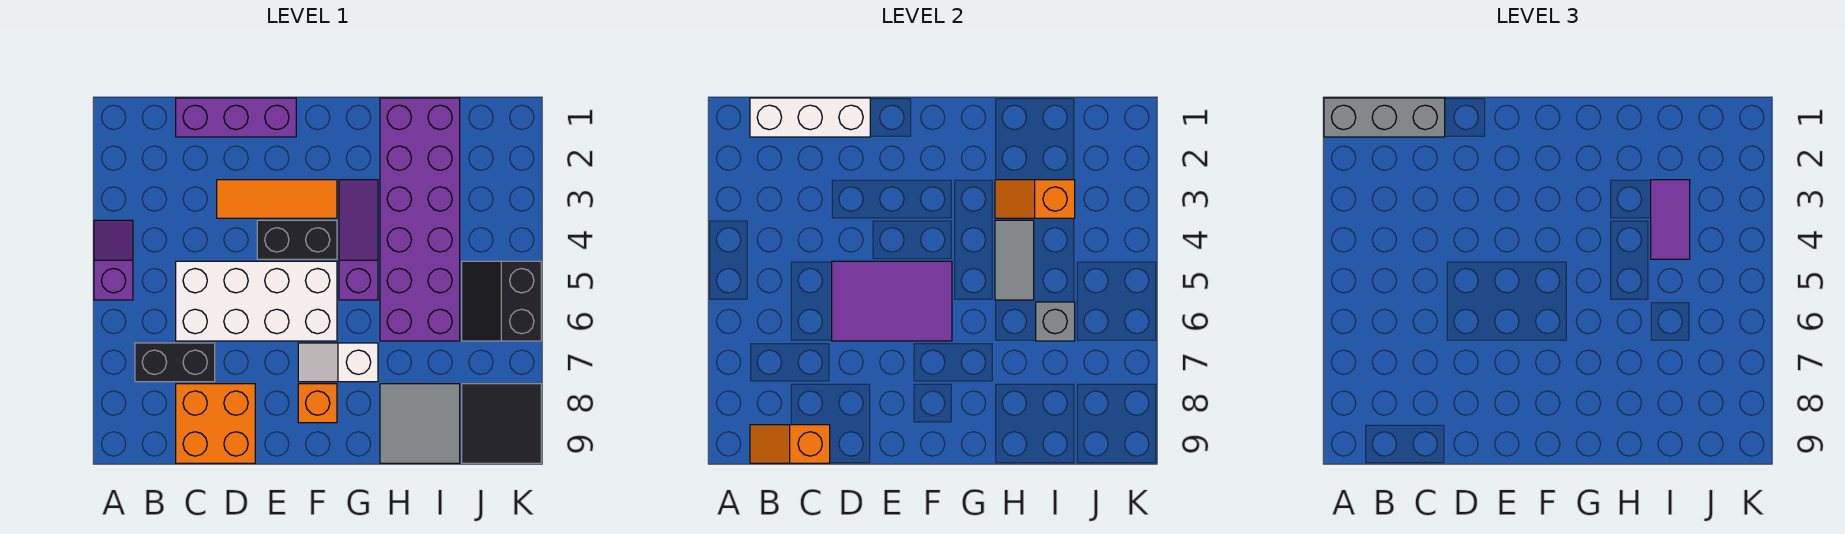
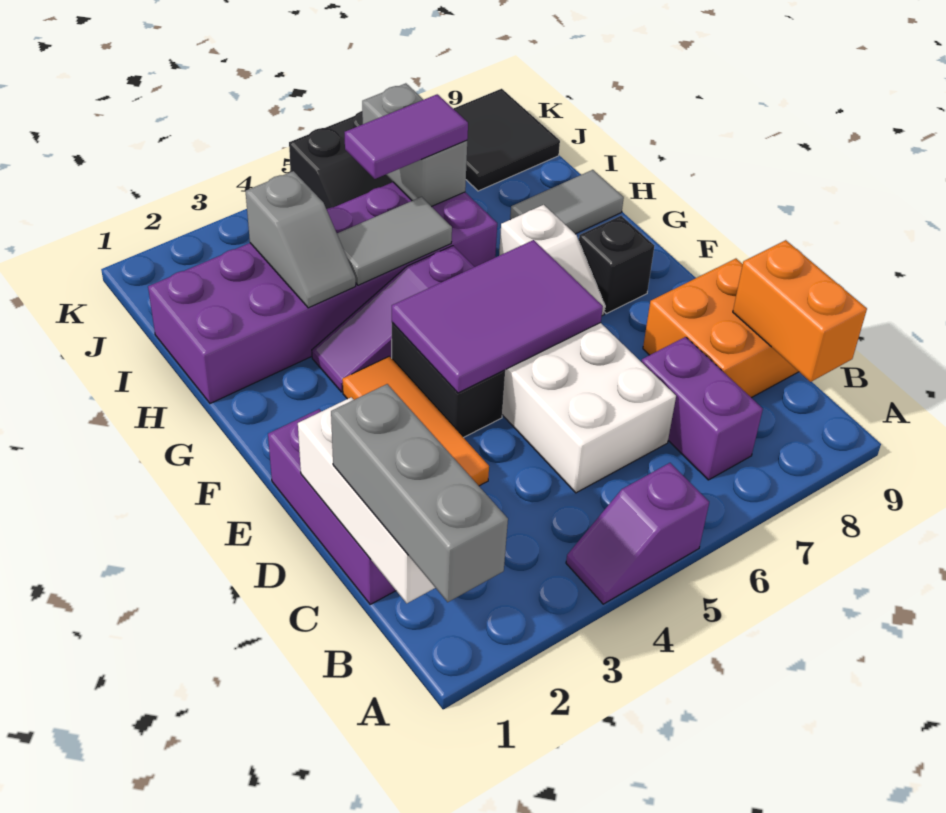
black brick B7:C7 level 1 -> purple brick B7:C7 level 1
orange slope B9:C9 level 2 top C -> orange brick B9:C9 level 2
purple tile D5:F6 level 2 -> purple tile E4:F6 level 2
orange brick F8 level 1 -> black brick F8 level 1
orange slope H3:I3 level 2 top I -> grey slope H3:I3 level 2 top I
grey tile H8:I9 level 1 -> grey tile H8:H9 level 1
purple tile I3:I4 level 3 -> purple tile I5:I6 level 3
grey brick I6 level 2 -> grey brick I6:J6 level 2

